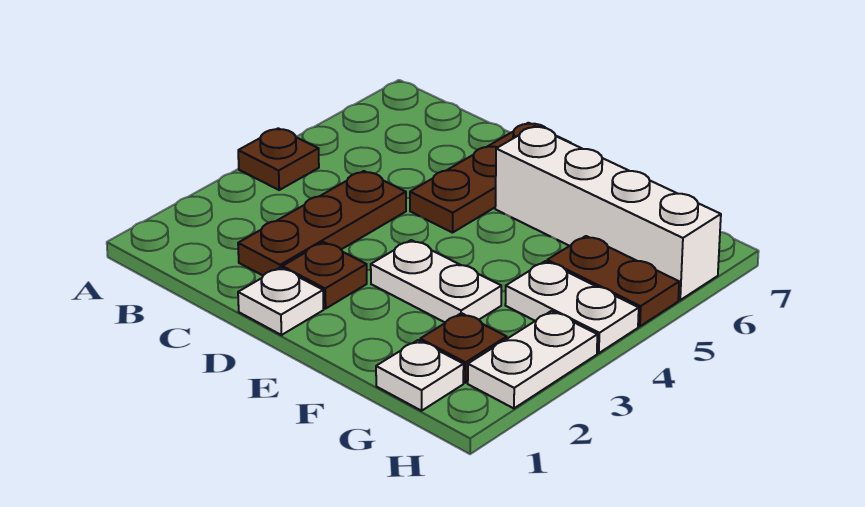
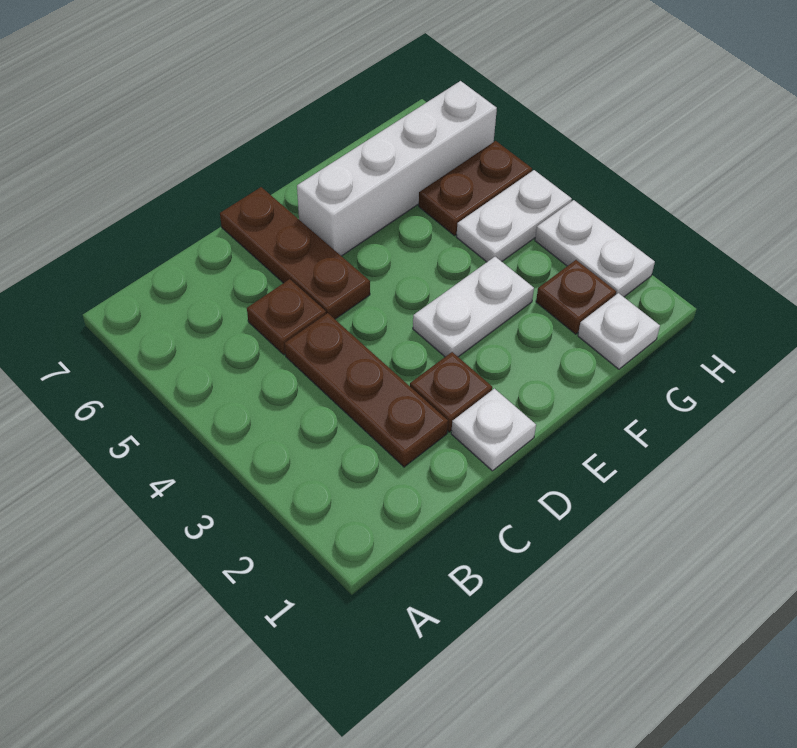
brown plate A4 level 1 -> brown plate C5 level 1

